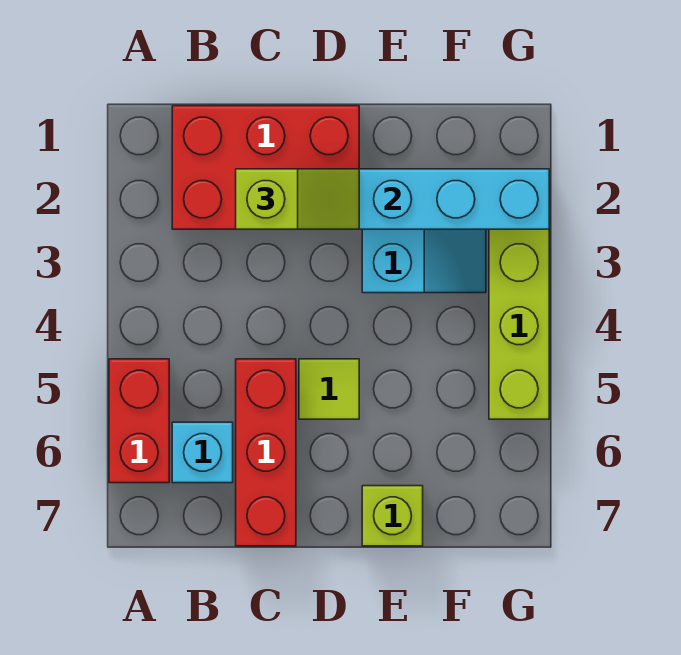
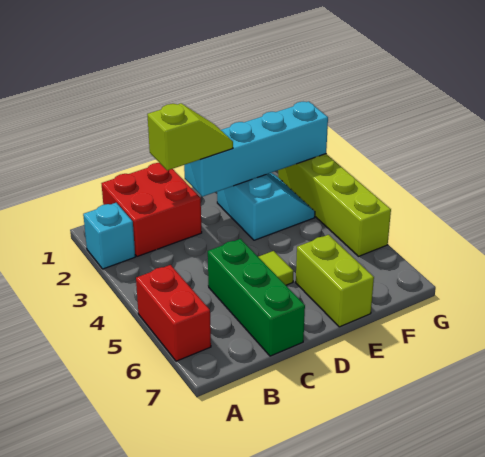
red brick B1:D2 level 1 -> red brick B1:C2 level 1
cyan brick B6 level 1 -> cyan brick A2 level 1
red brick C5:C7 level 1 -> green brick C5:C7 level 1
lime brick E7 level 1 -> lime brick E6:E7 level 1

